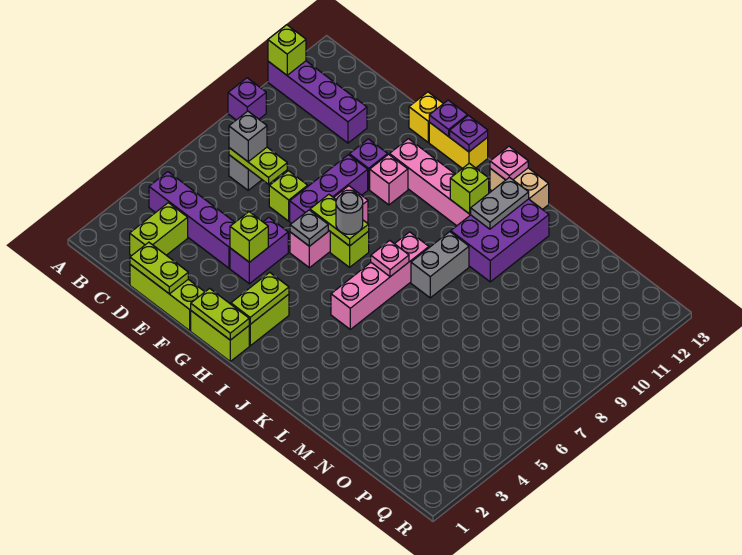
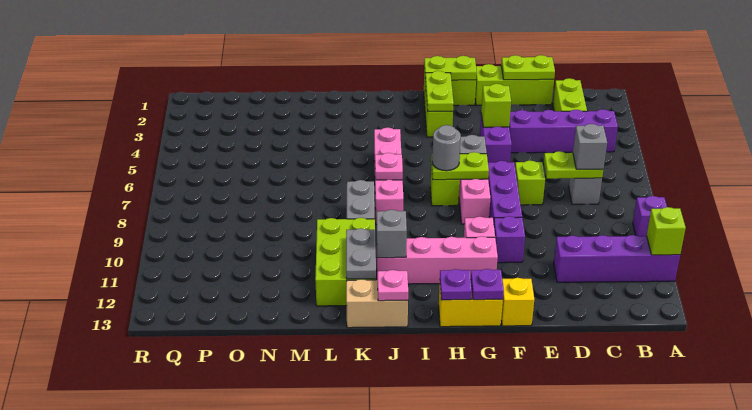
lime brick J11 level 2 -> grey brick J11 level 2
purple brick K10:L12 level 1 -> lime brick K10:L12 level 1

